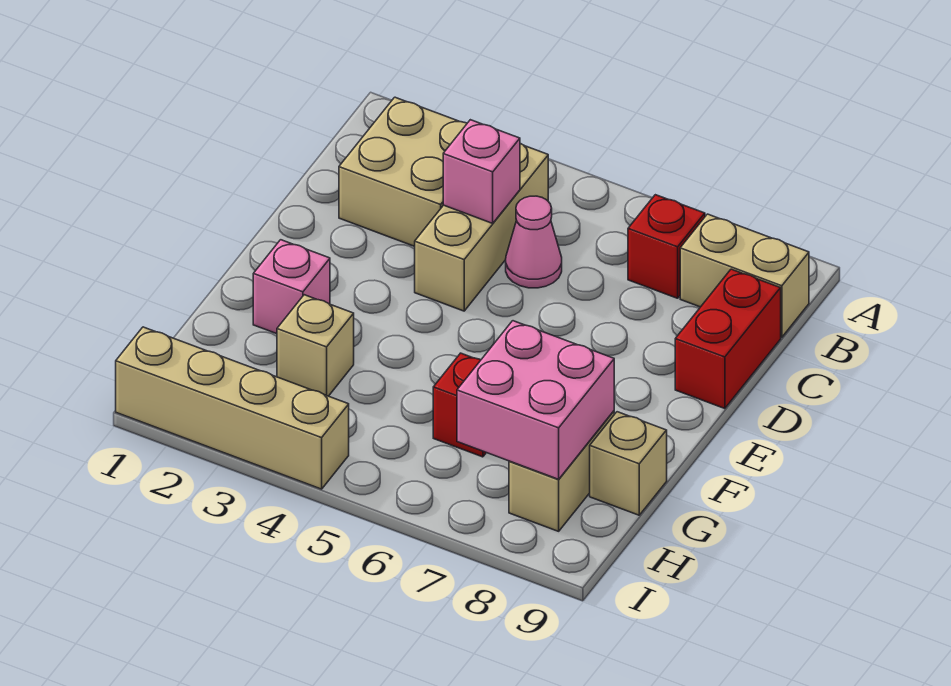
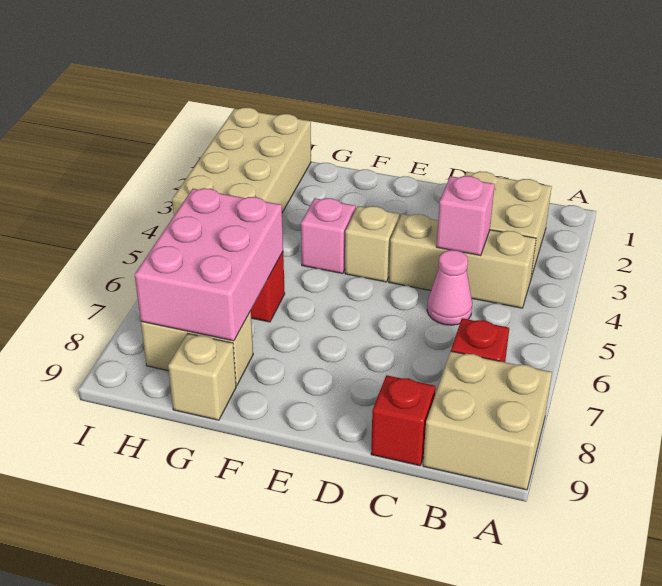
tan brick B8:B9 level 1 -> tan brick A8:B9 level 1
red brick C9:D9 level 1 -> red brick C9 level 1
pink brick F2 level 1 -> pink brick F4 level 1
tan brick G3 level 1 -> tan brick E4 level 1
pink brick G7:H8 level 2 -> pink brick G6:H8 level 2
tan brick I1:I4 level 1 -> tan brick H1:I4 level 1

